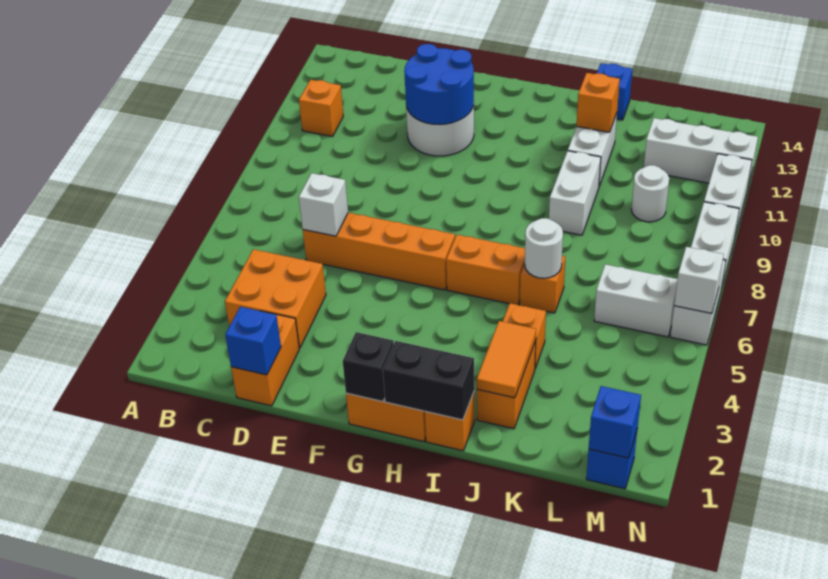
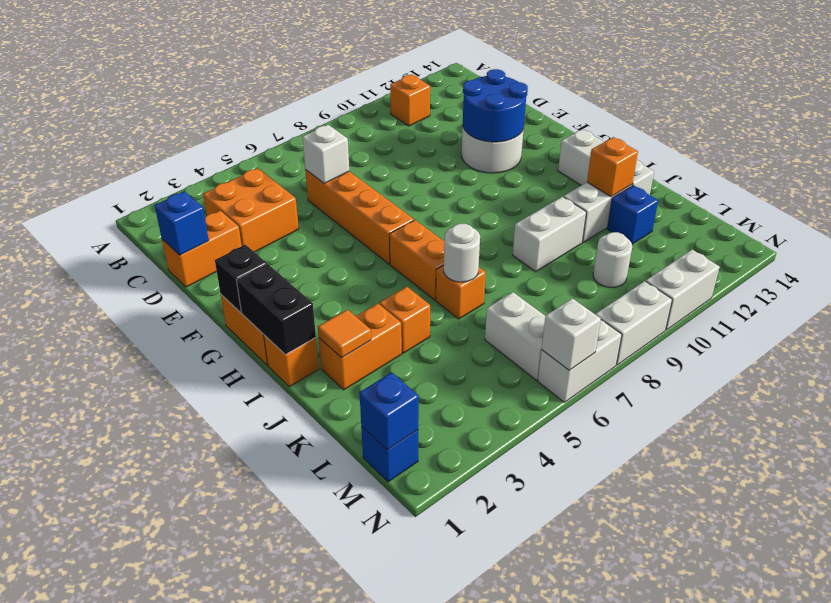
orange tile J2:J3 level 2 -> orange tile J2 level 2
blue brick J14 level 1 -> blue brick K12 level 1
white brick L12:N12 level 1 -> white brick H13:J13 level 1

